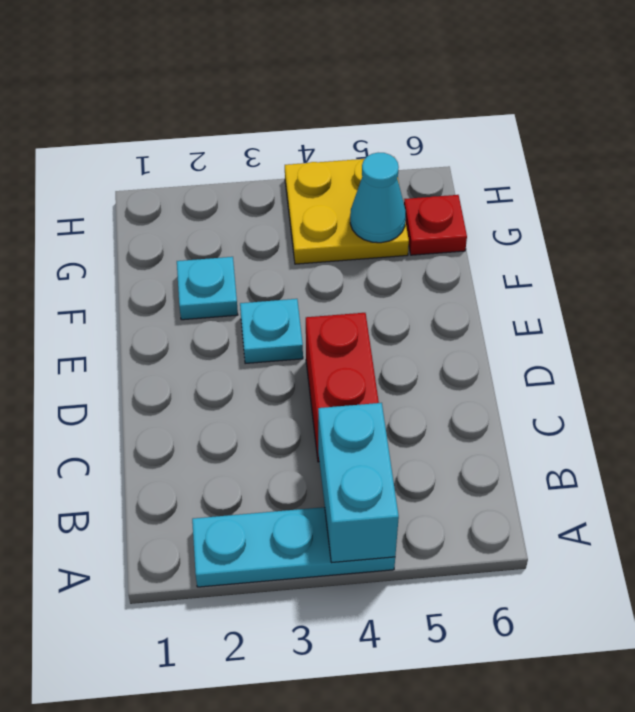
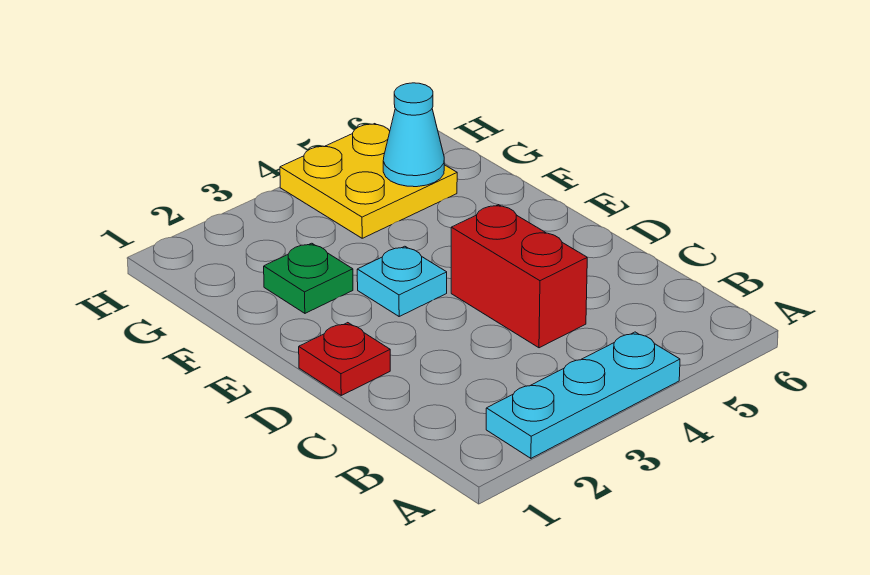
cyan brick A4:B4 level 2 -> none
cyan plate F2 level 1 -> green plate F2 level 1
red plate G6 level 1 -> red plate D1 level 1

